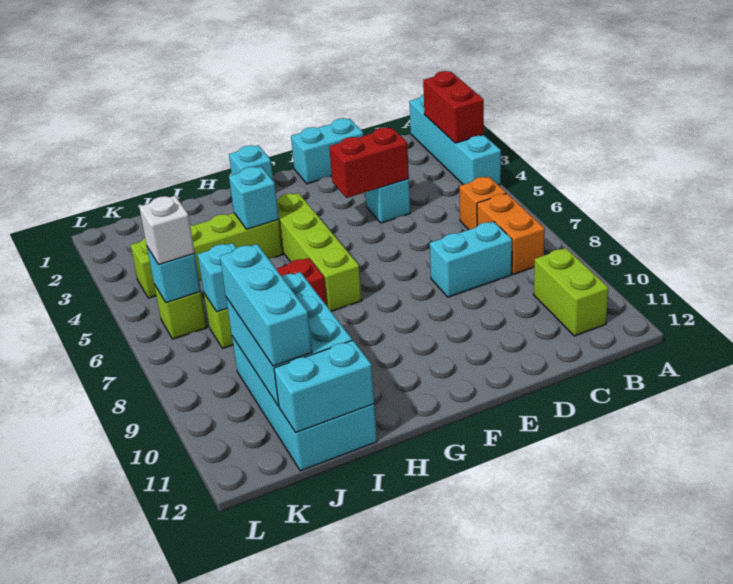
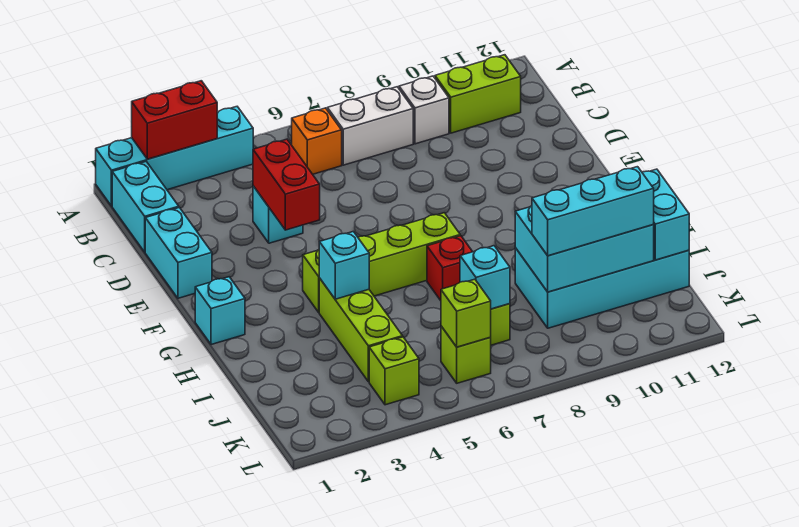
orange brick B7:B8 level 1 -> white brick B7:B8 level 1
cyan brick C8:D8 level 1 -> cyan brick B1:C1 level 1
cyan brick K6 level 2 -> lime brick K6 level 2
white brick K6 level 3 -> white brick B9 level 1

